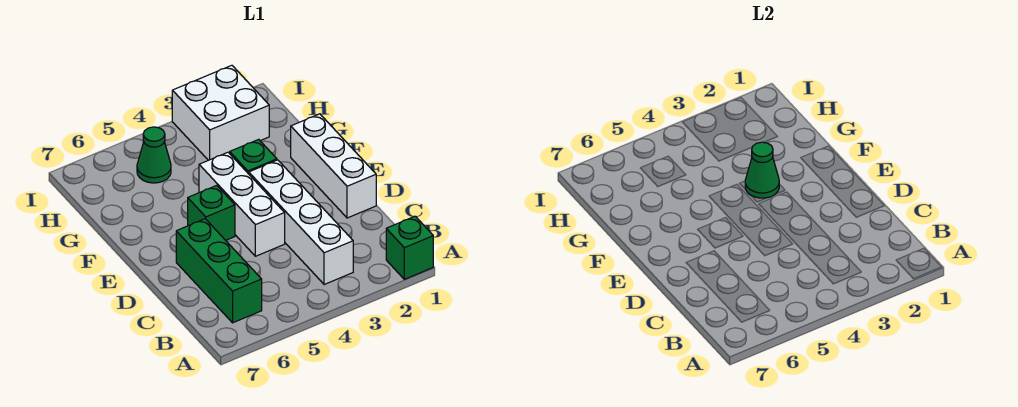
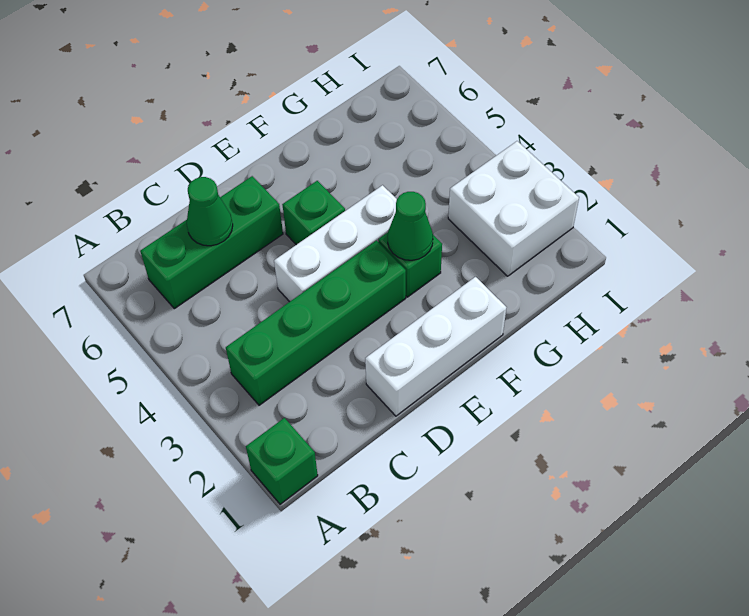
white brick B3:E3 level 1 -> green brick B3:E3 level 1
green cone H5 level 1 -> green cone C6 level 2

